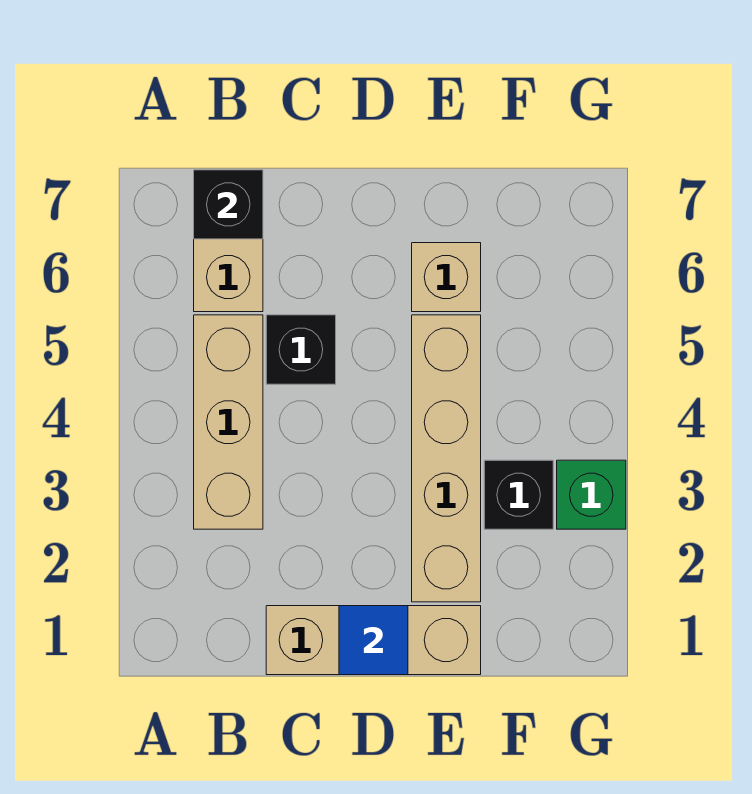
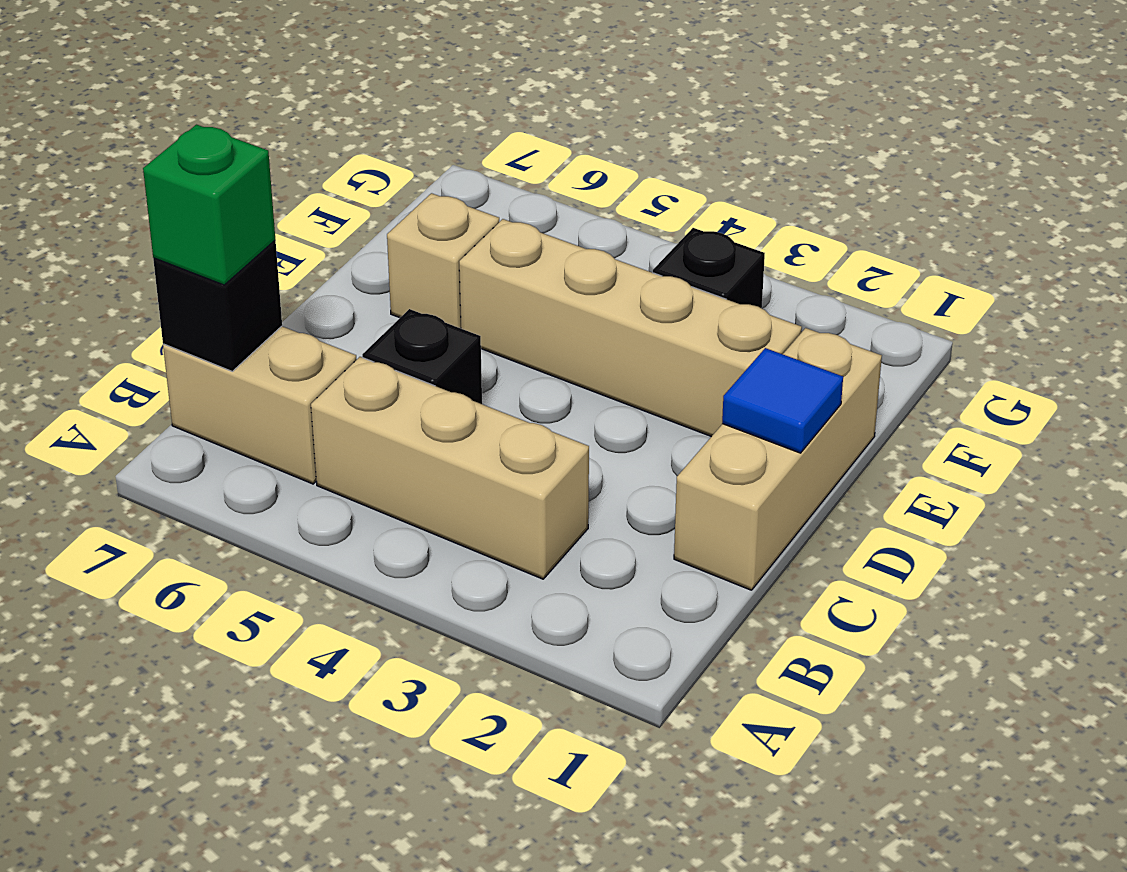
green brick G3 level 1 -> green brick B7 level 3

